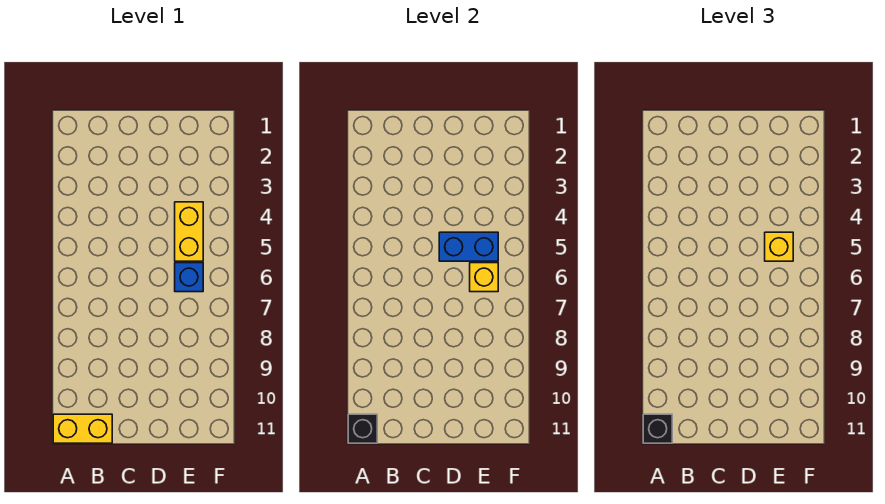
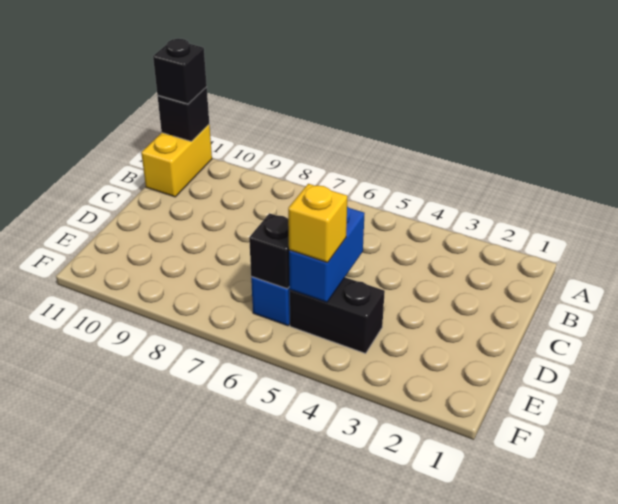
yellow brick E4:E5 level 1 -> black brick E4:E5 level 1
yellow brick E6 level 2 -> black brick E6 level 2

